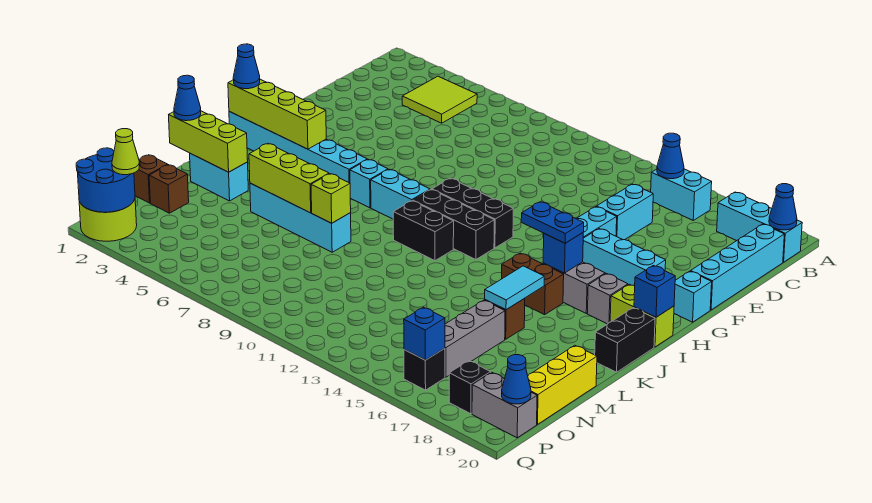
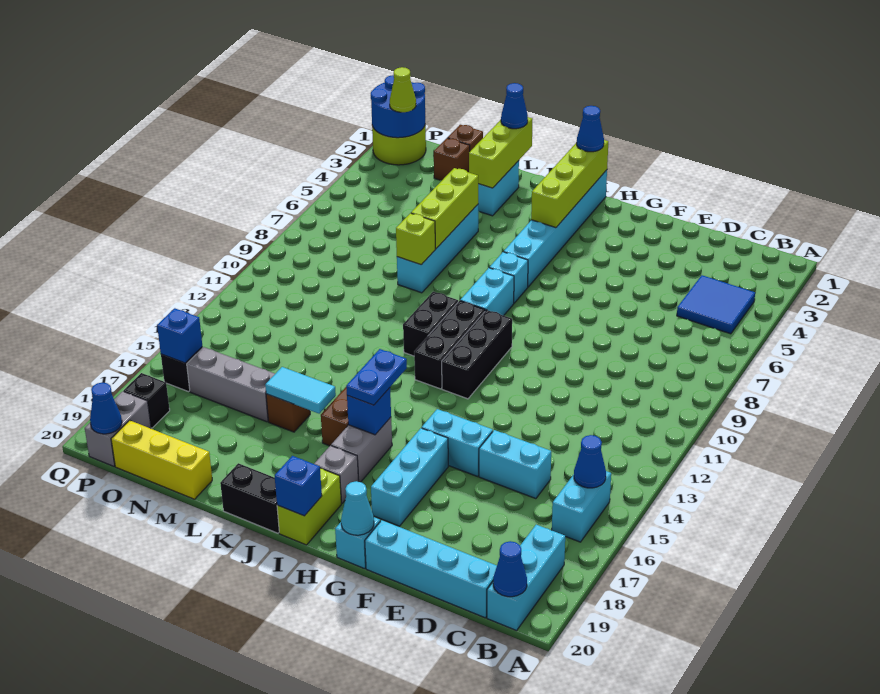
lime tile B4:C5 level 1 -> blue tile B4:C5 level 1
none -> cyan cone G20 level 2

